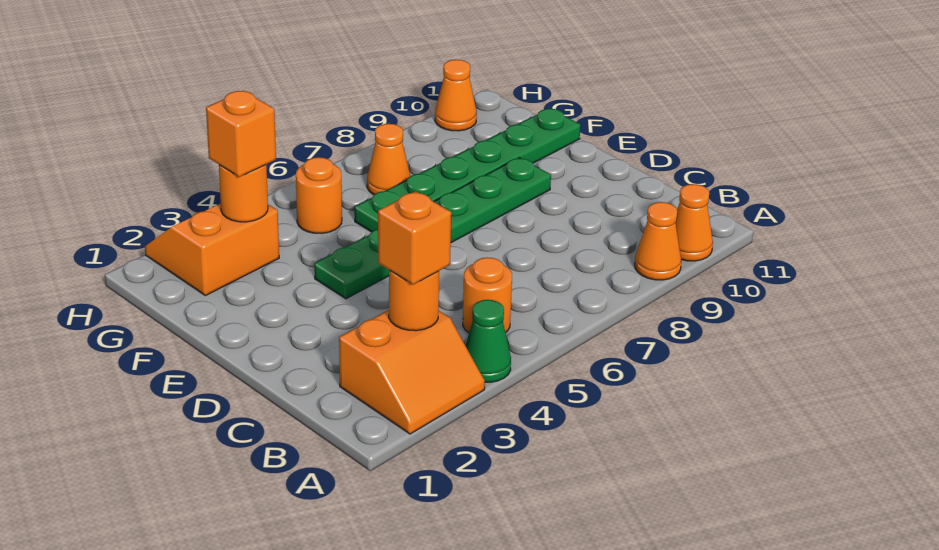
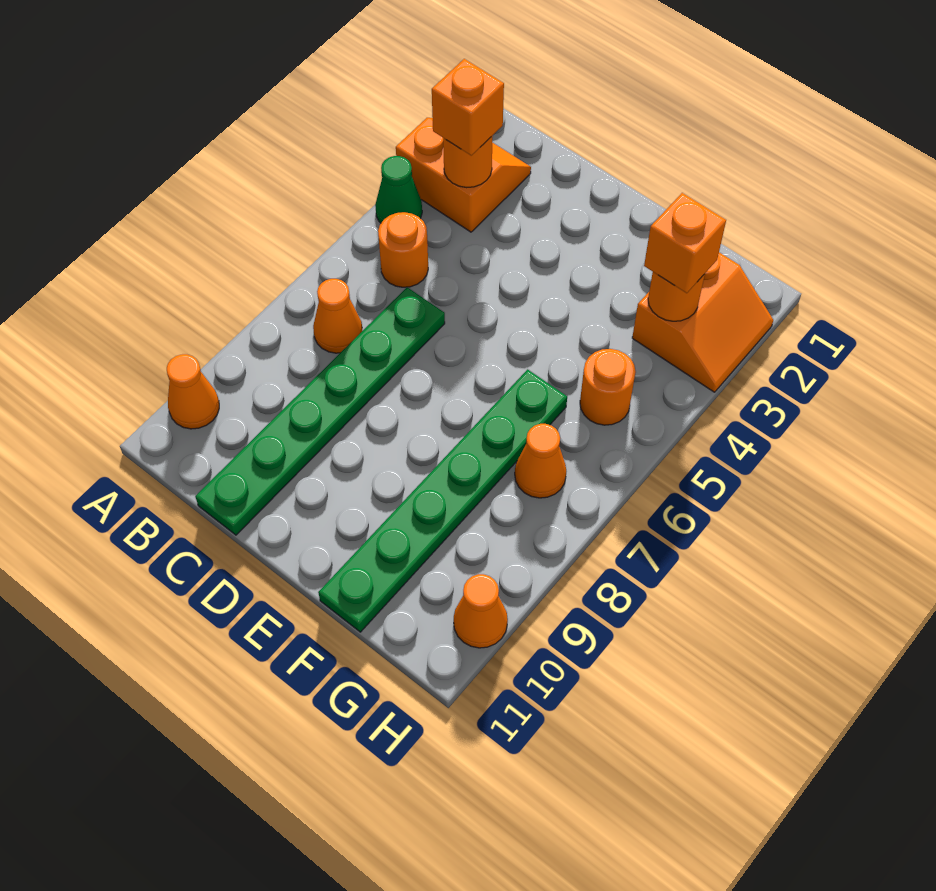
orange slope A2:B3 level 1 top B -> orange slope A2:B3 level 1 top 3
orange cone A9 level 1 -> orange cone B7 level 1
green plate E4:E9 level 1 -> green plate C6:C11 level 1

